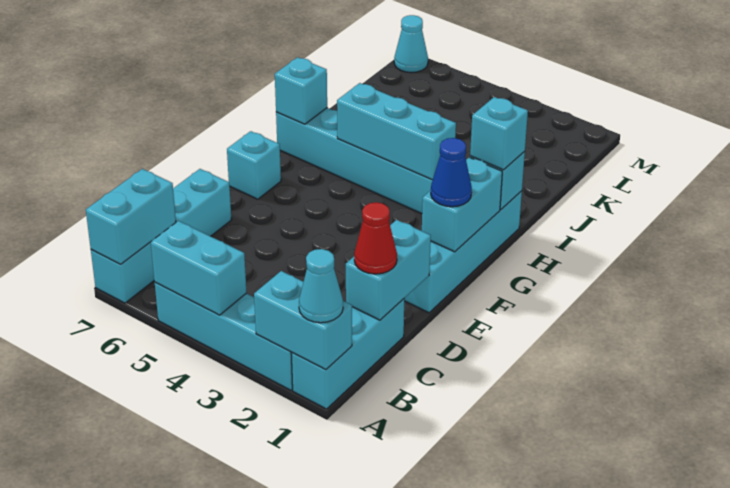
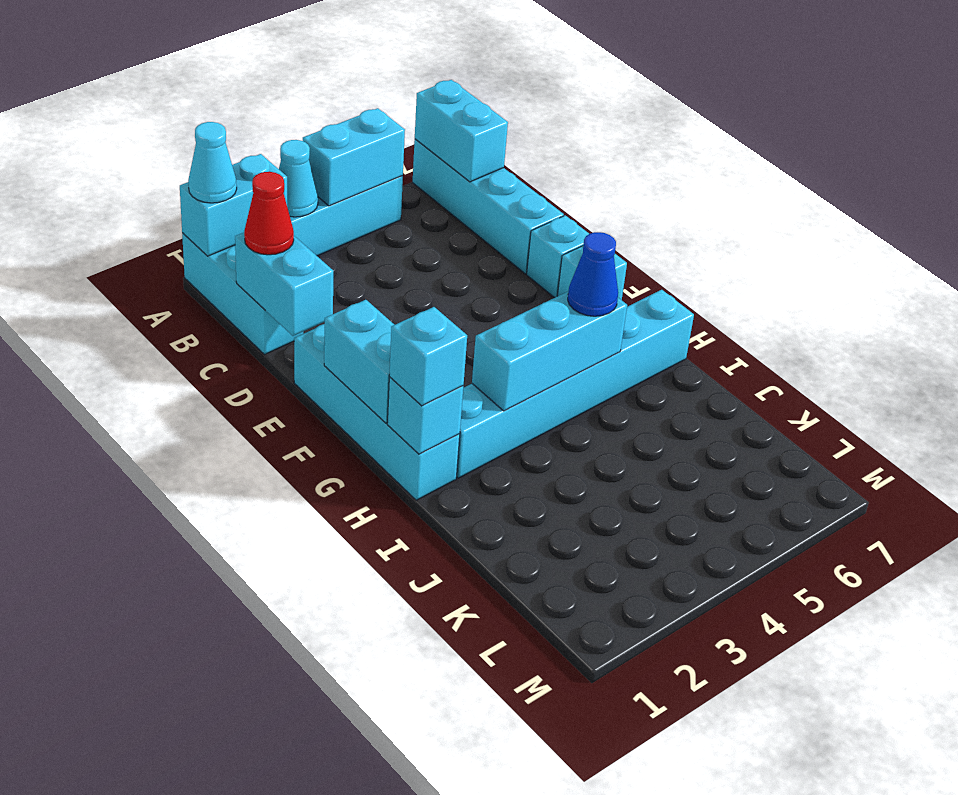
blue cone F1 level 3 -> blue cone H5 level 3
cyan brick H7 level 2 -> cyan brick E7 level 1
cyan cone M7 level 1 -> cyan cone A3 level 2

